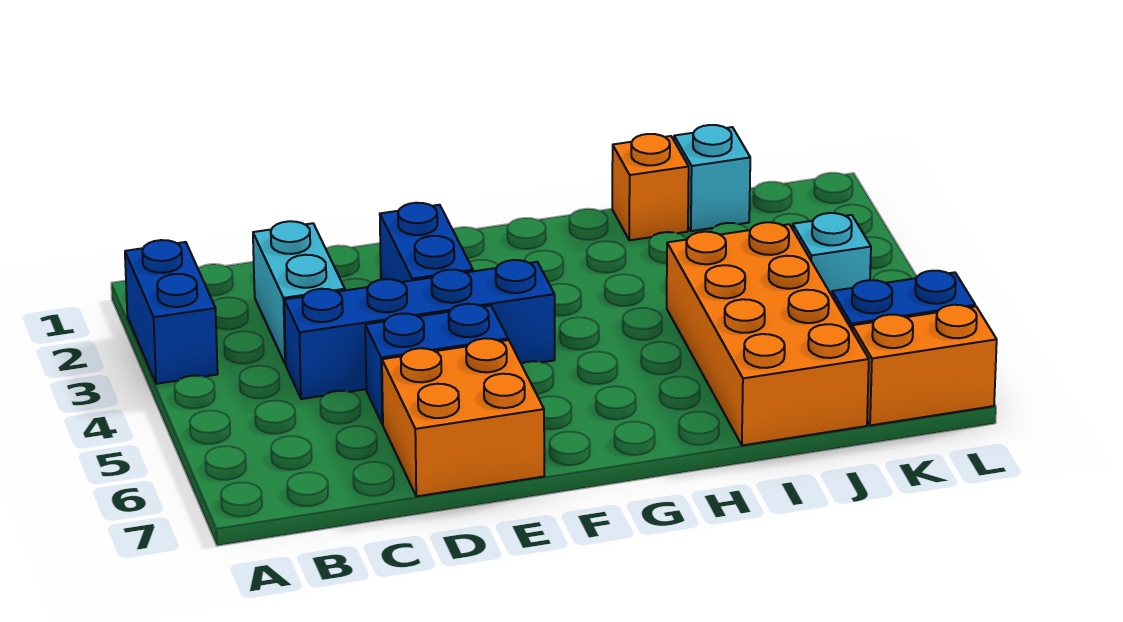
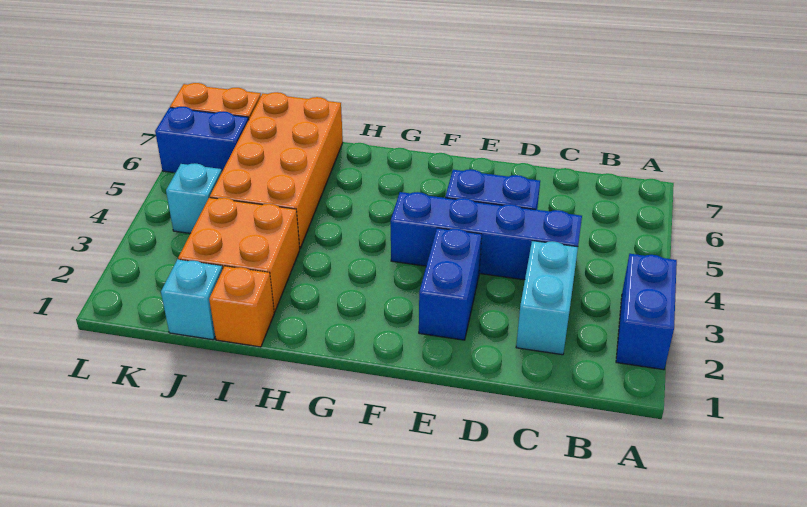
orange brick D6:E7 level 1 -> orange brick I2:J3 level 1

